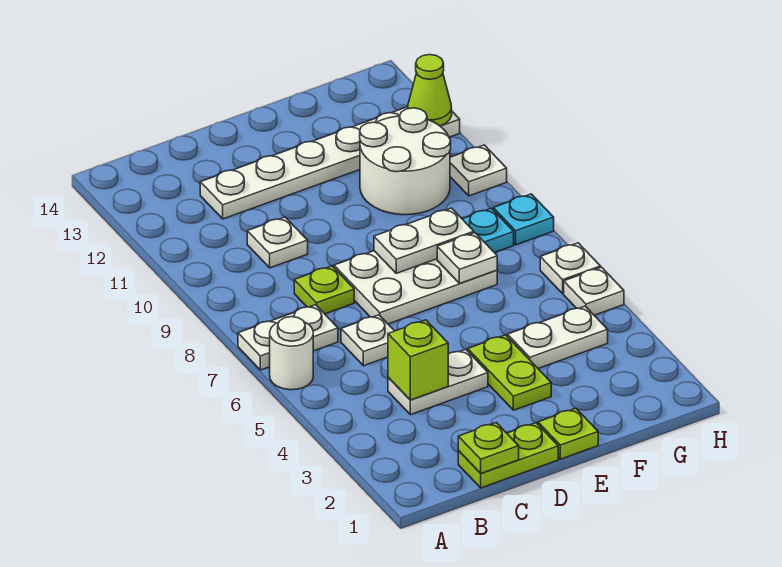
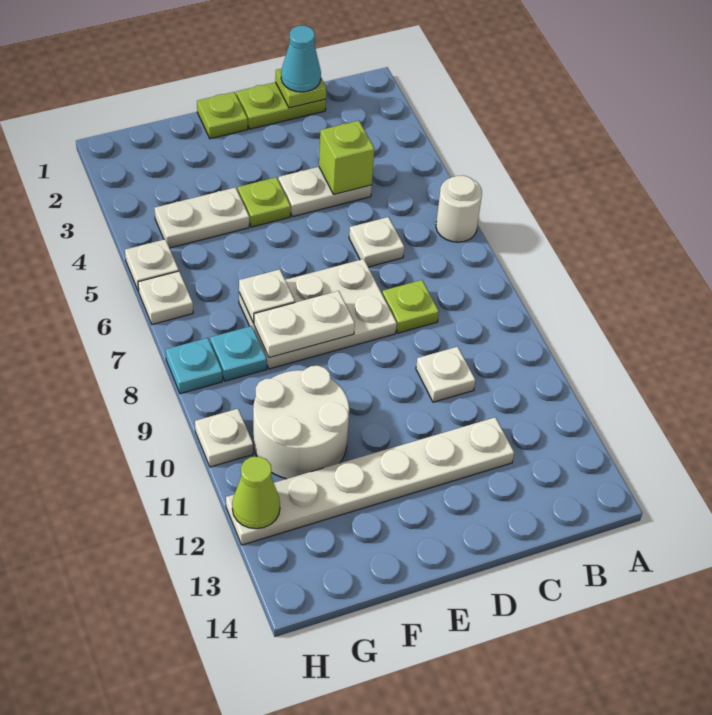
white plate A7:B7 level 1 -> none
none -> cyan cone C1 level 3
lime plate E3:E4 level 1 -> lime plate E4 level 1

